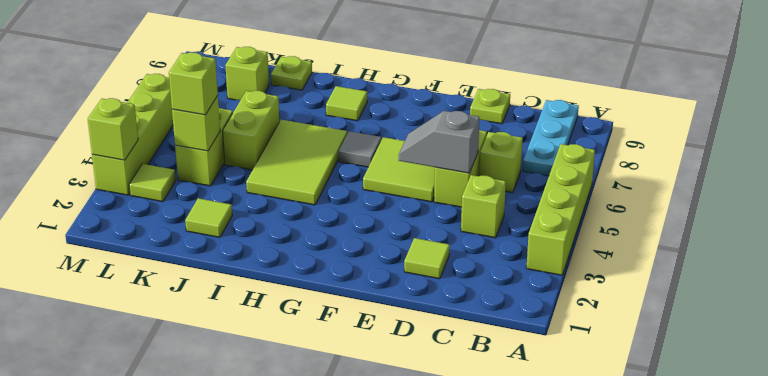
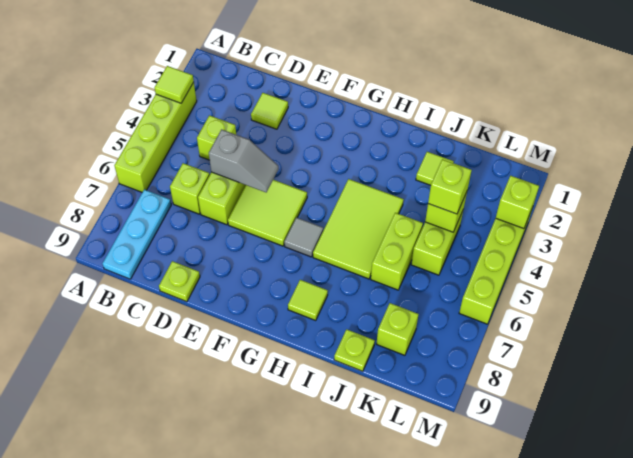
lime tile L3 level 1 -> lime tile A3 level 2

